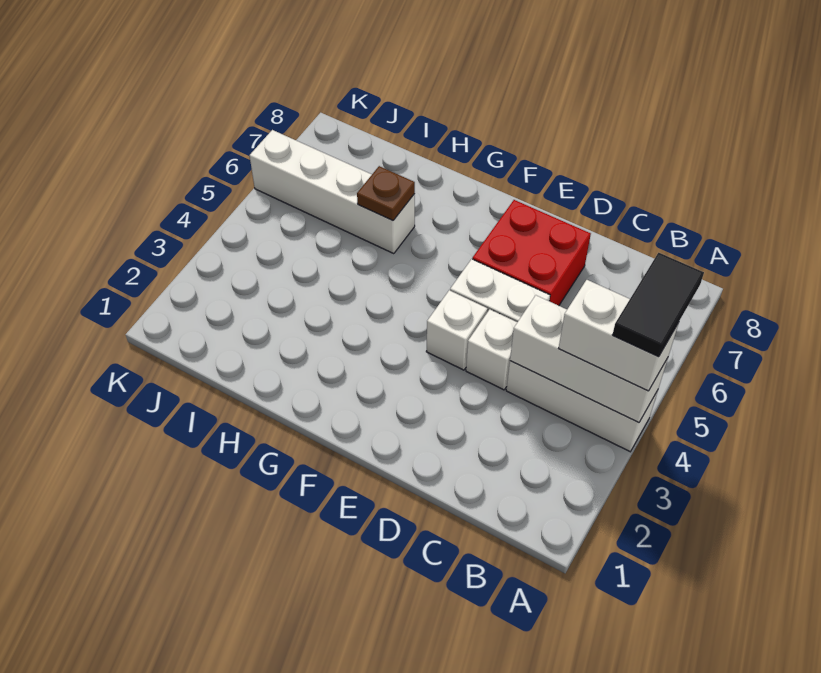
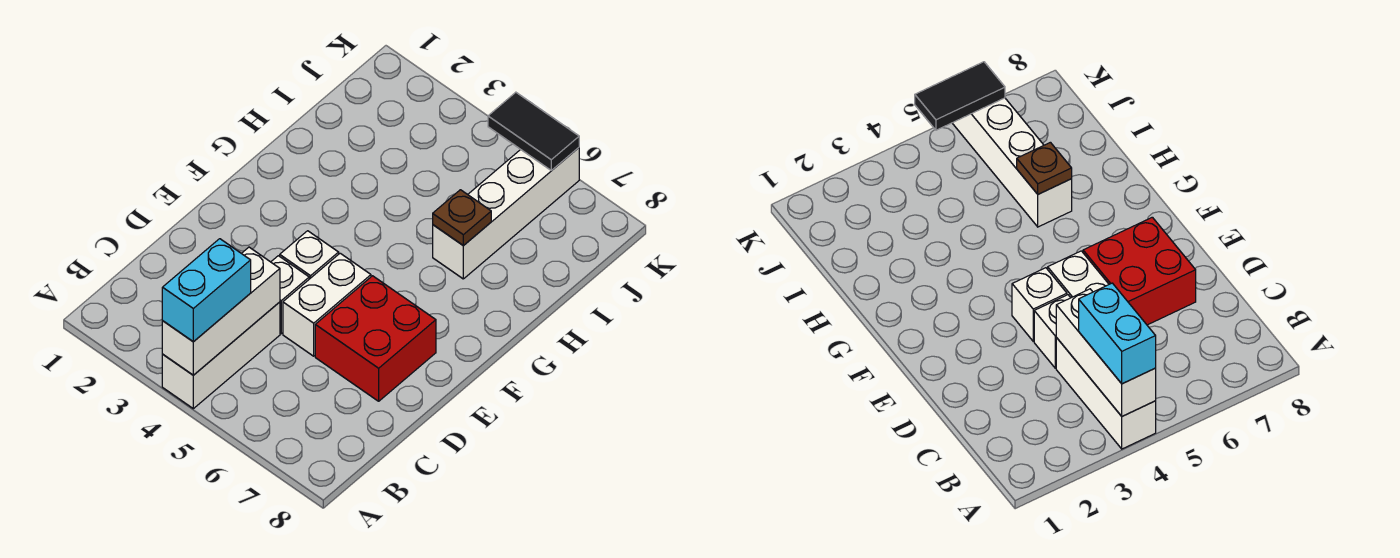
white brick A4:B4 level 3 -> cyan brick A4:B4 level 3
black tile A4:A5 level 4 -> black tile K5:K6 level 2

